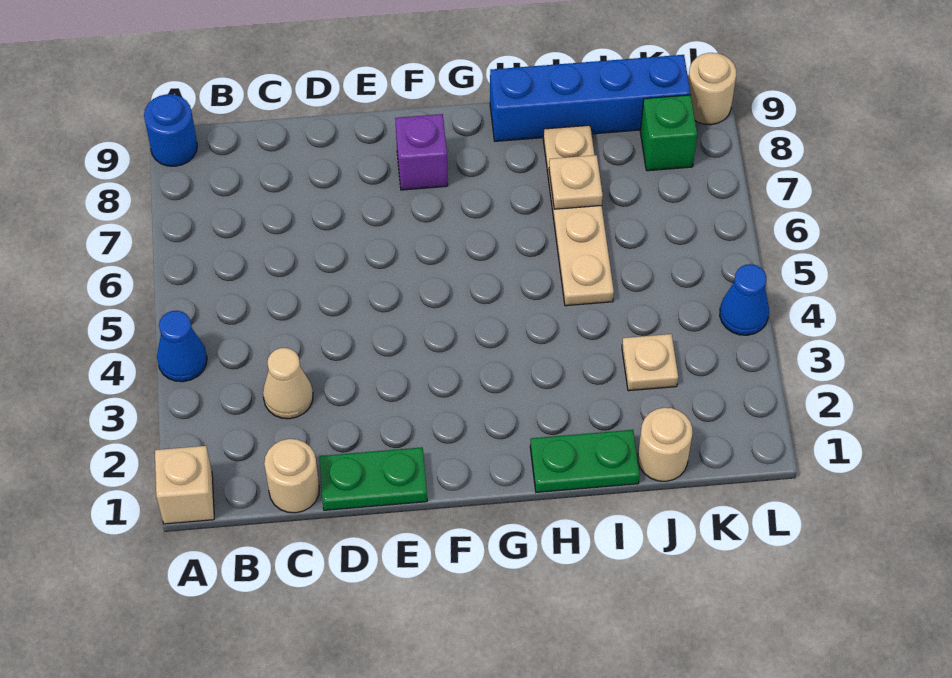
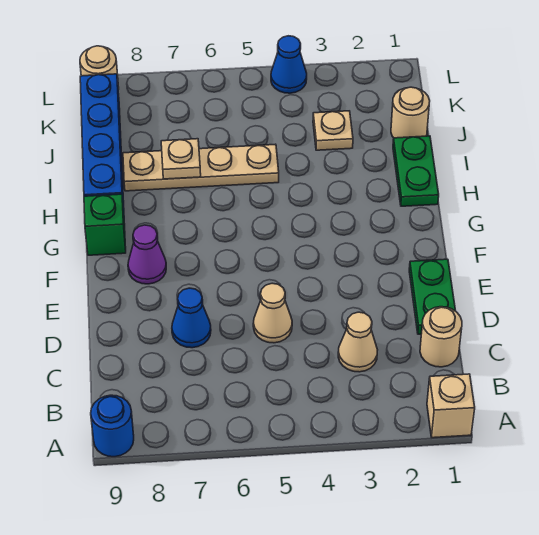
blue cone A4 level 1 -> blue cone D7 level 1
none -> tan cone D5 level 1
purple brick F8 level 1 -> purple cone F8 level 1
green brick K8 level 1 -> green brick G9 level 1

